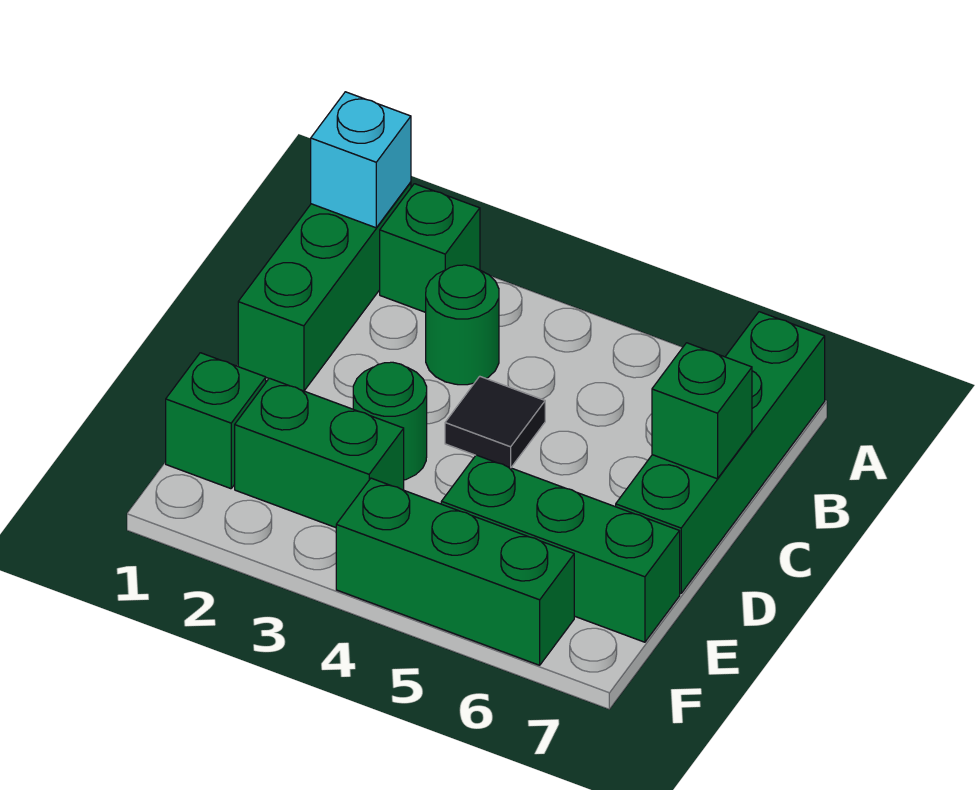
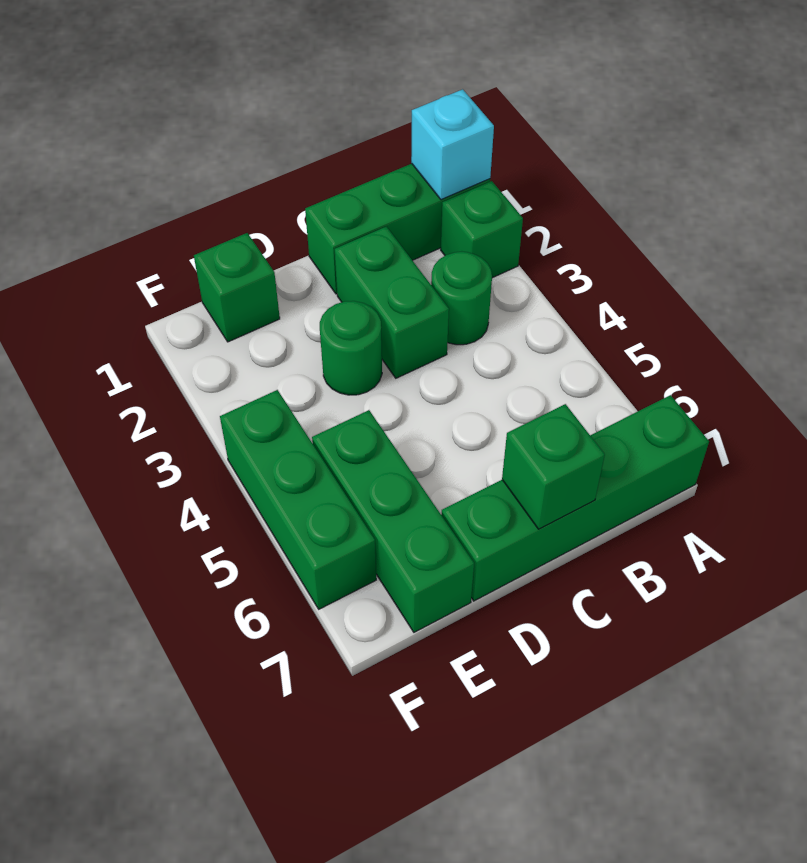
black tile C4 level 1 -> none
green brick E2:E3 level 1 -> green brick C2:C3 level 1

